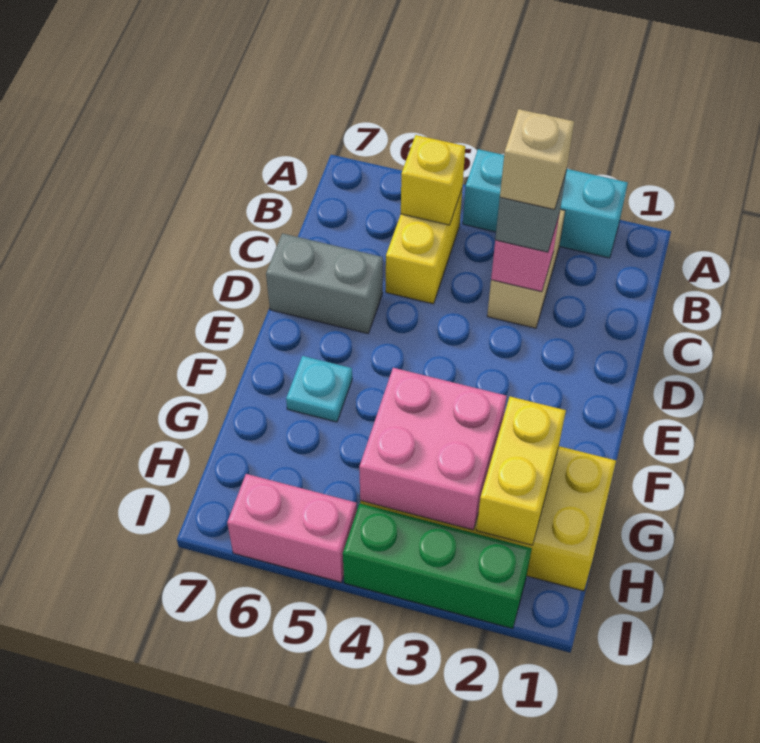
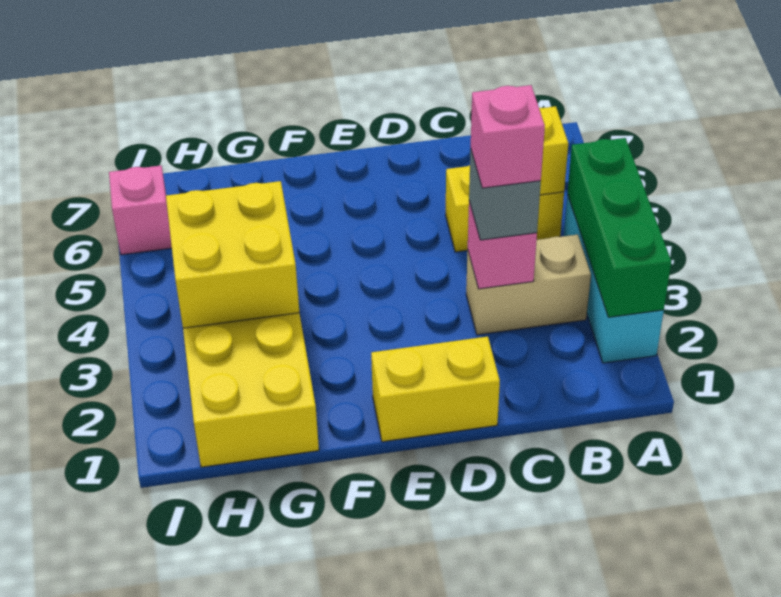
tan brick C3 level 4 -> pink brick C3 level 4
grey brick D6:D7 level 1 -> none
cyan plate F6 level 1 -> none
yellow brick G2:H2 level 2 -> yellow brick D1:E1 level 1
pink brick G3:H4 level 2 -> yellow brick G3:H4 level 2
green brick I2:I4 level 1 -> green brick A2:A4 level 2
pink brick I5:I6 level 1 -> pink brick I6 level 1

